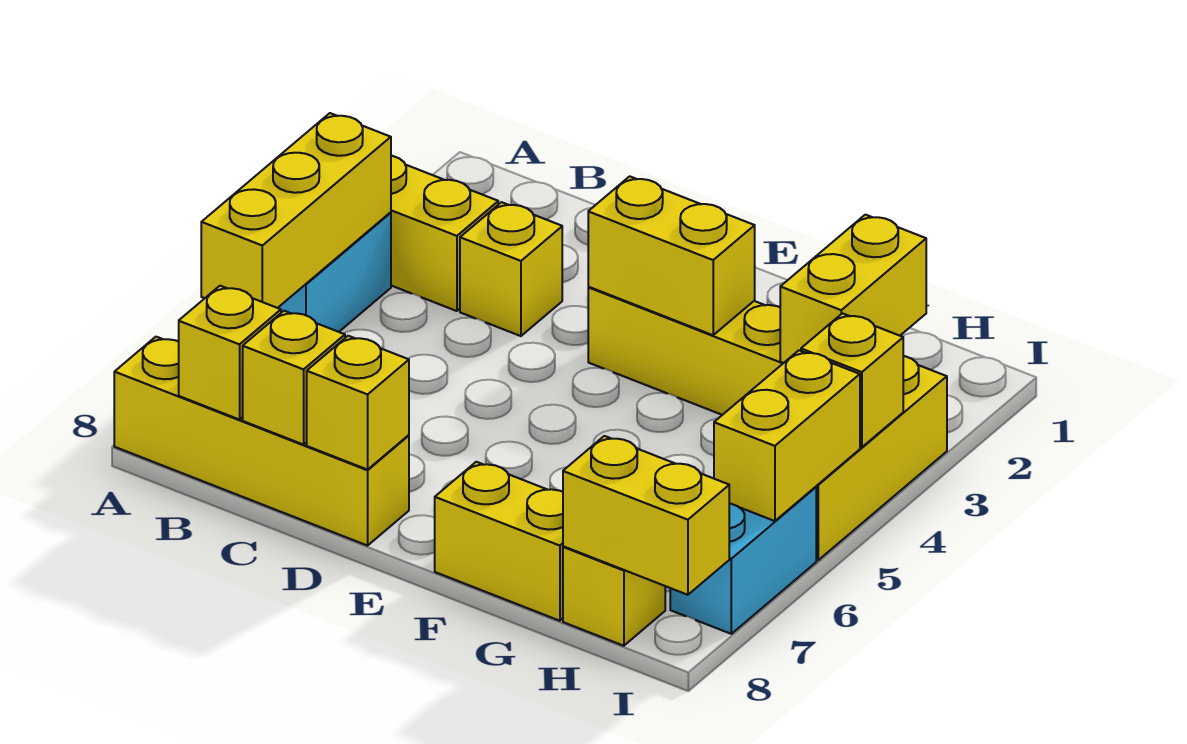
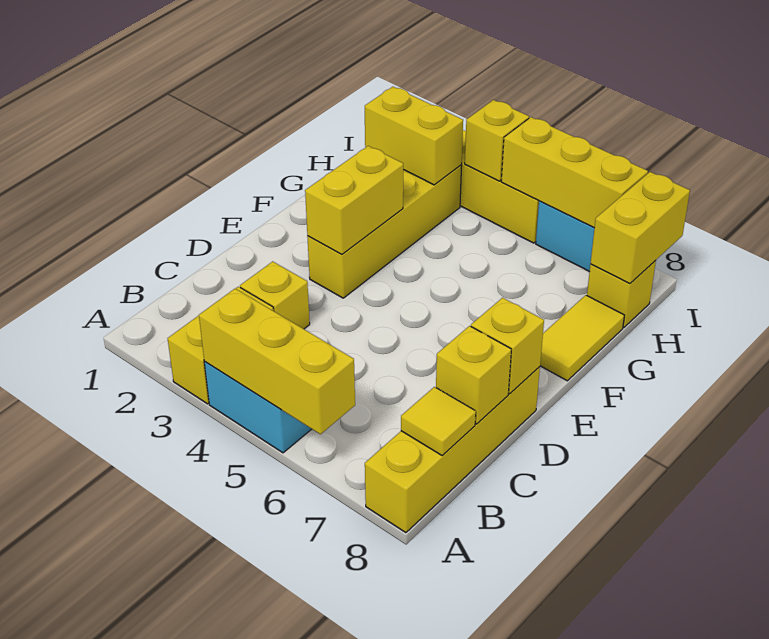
yellow brick B8 level 2 -> yellow tile B8 level 2
yellow brick F8:G8 level 1 -> yellow tile F8:G8 level 1
yellow brick I5:I6 level 2 -> yellow brick I5:I7 level 2

